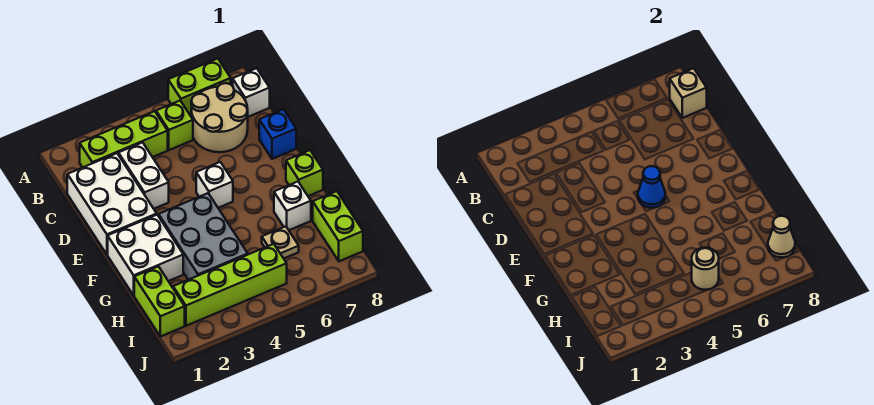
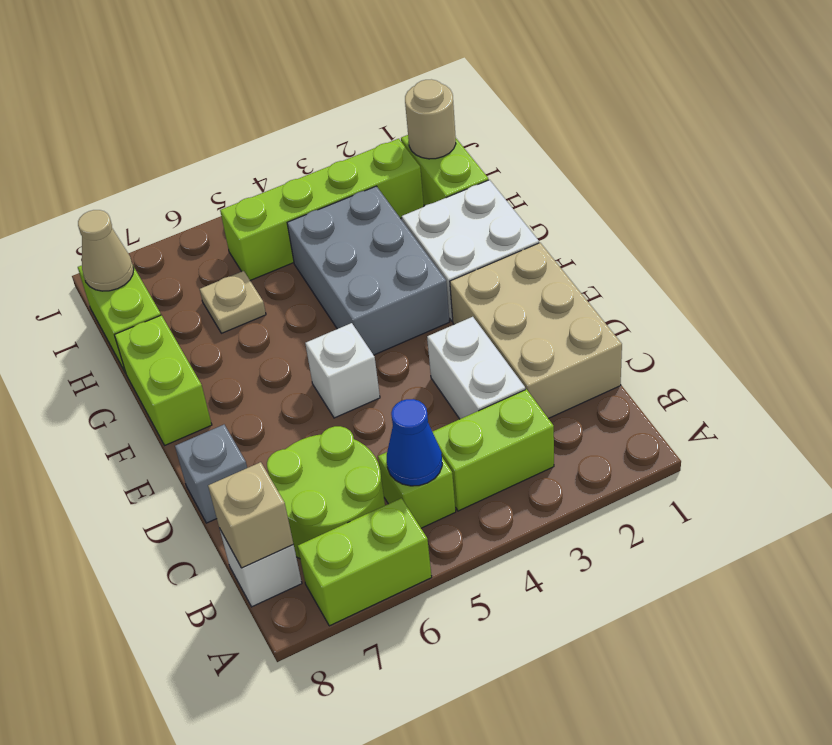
lime brick B2:B4 level 1 -> lime brick B3:B4 level 1
tan round brick B6:C7 level 1 -> lime round brick B6:C7 level 1
white brick C1:E2 level 1 -> tan brick C1:E2 level 1
blue brick D8 level 1 -> grey brick D8 level 1
blue cone E5 level 2 -> blue cone B5 level 2
lime brick F8 level 1 -> lime brick F8:G8 level 1
white brick G7 level 1 -> none
tan round brick I5 level 2 -> tan round brick I1 level 2

